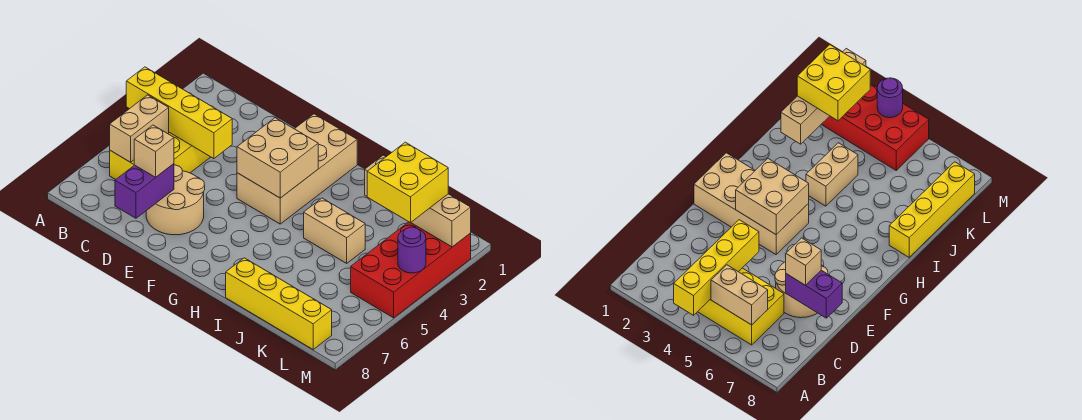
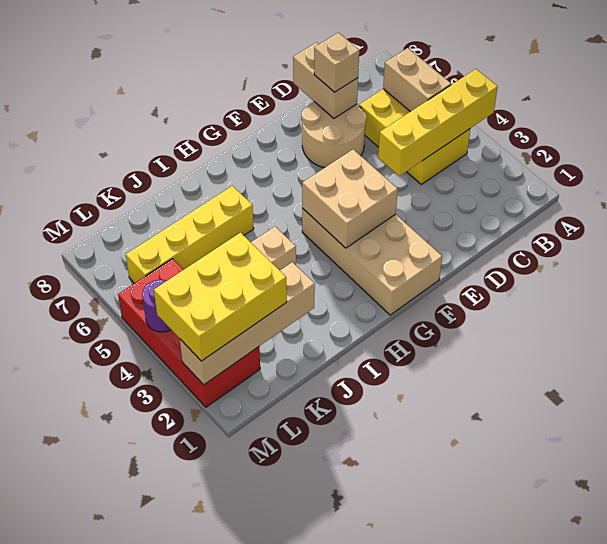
purple brick D7:D8 level 2 -> tan brick D7:D8 level 2
yellow brick I8:L8 level 1 -> yellow brick I6:L6 level 1
yellow brick K2:L3 level 3 -> yellow brick K2:M3 level 3

